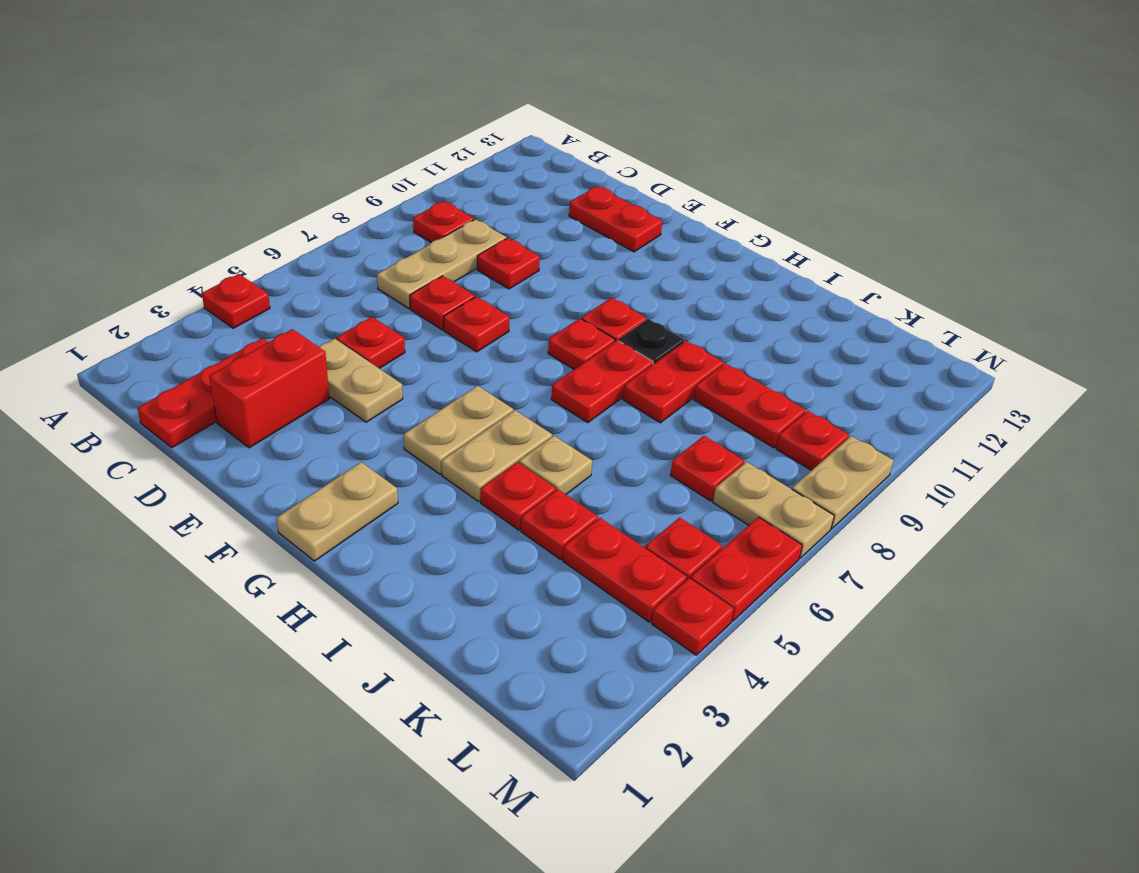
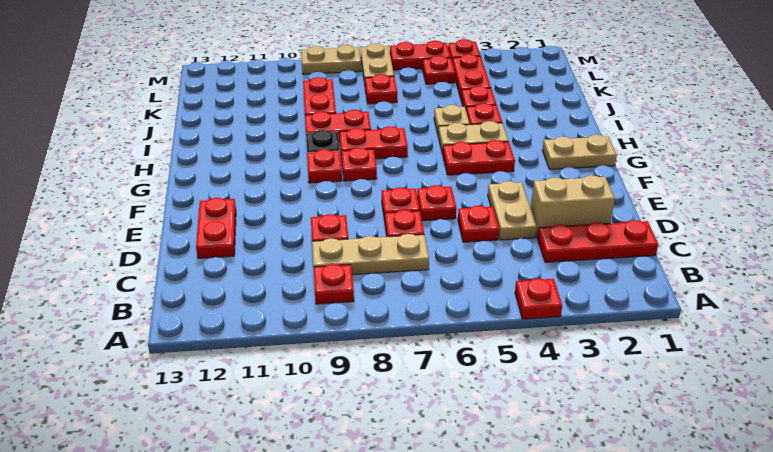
red brick D2:D3 level 1 -> tan brick D2:D3 level 1
tan plate G4:G5 level 1 -> red plate G4:G5 level 1
red plate L9 level 1 -> red plate E6 level 1

